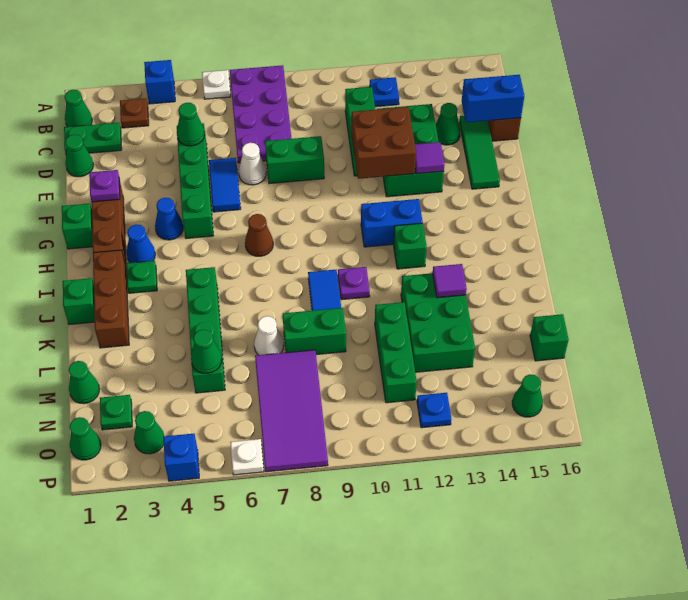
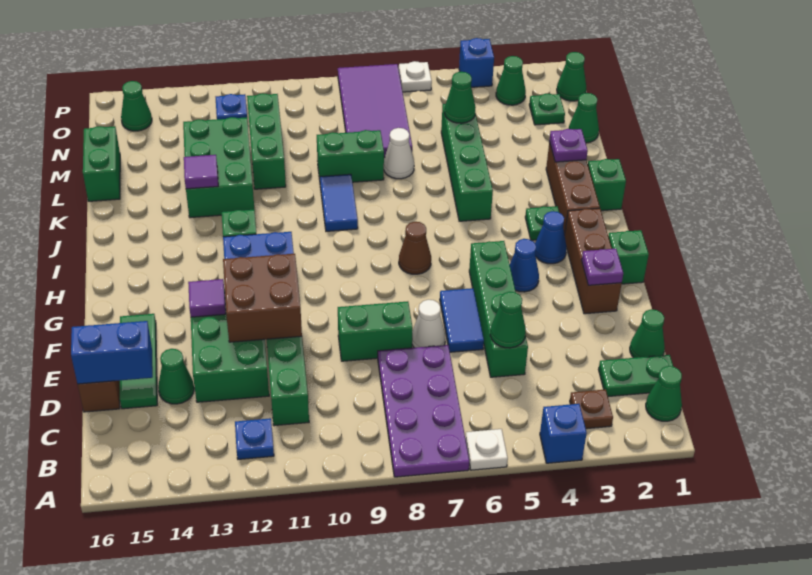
purple plate J10 level 1 -> purple plate K2 level 2
green brick M16 level 1 -> green brick L16:M16 level 1

